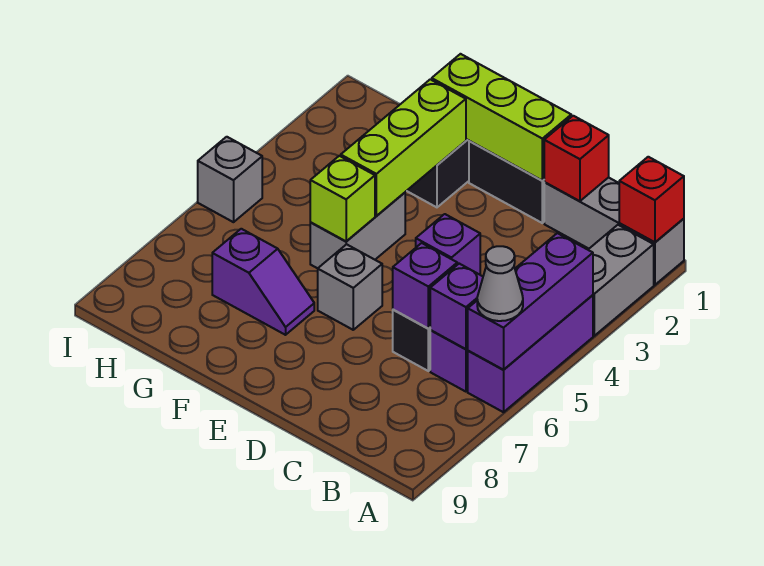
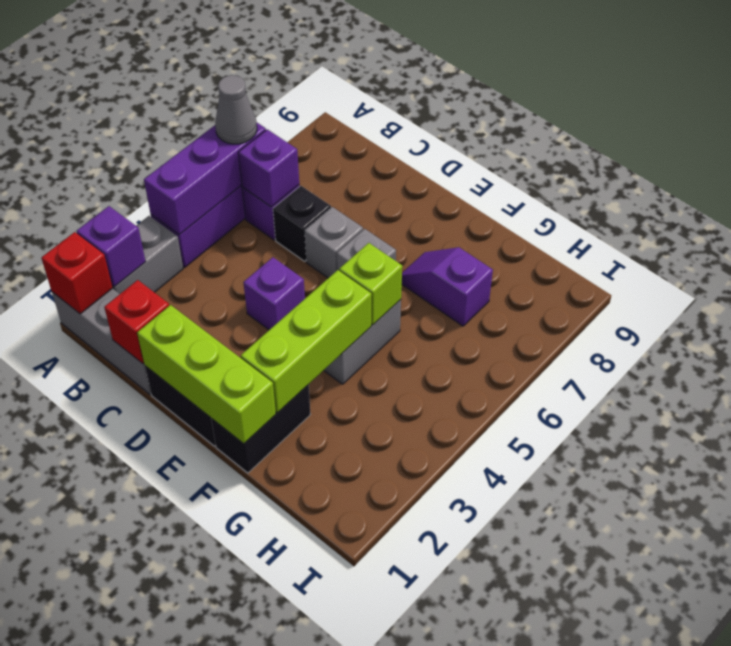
purple brick C6 level 2 -> purple brick A2 level 2
grey brick I5 level 1 -> grey brick D6 level 1

